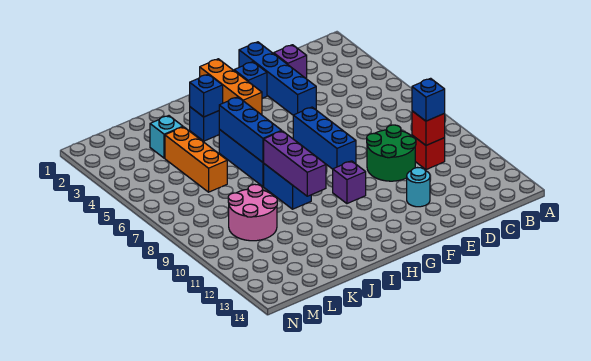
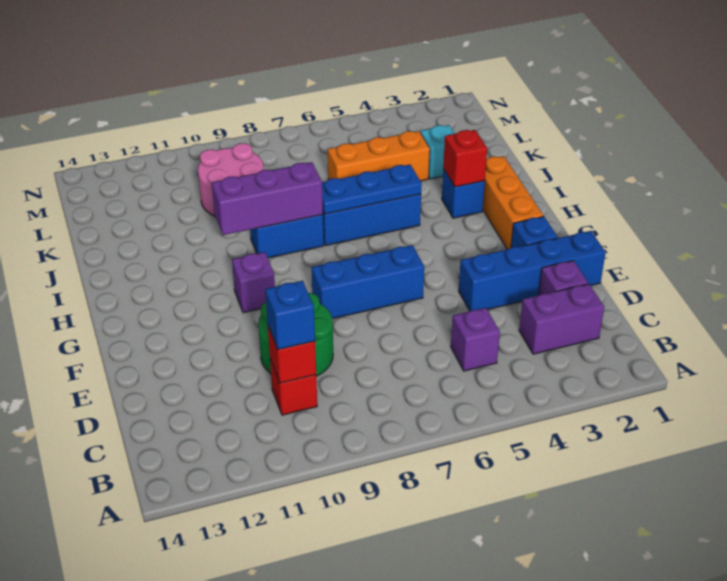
none -> purple brick C2:C3 level 1
none -> purple brick C5 level 1
cyan round brick E12 level 1 -> none
orange brick G1:G3 level 1 -> orange brick G2:I2 level 1
blue brick I3 level 2 -> red brick I3 level 2
blue brick I5:I7 level 2 -> blue plate I5:I7 level 2

